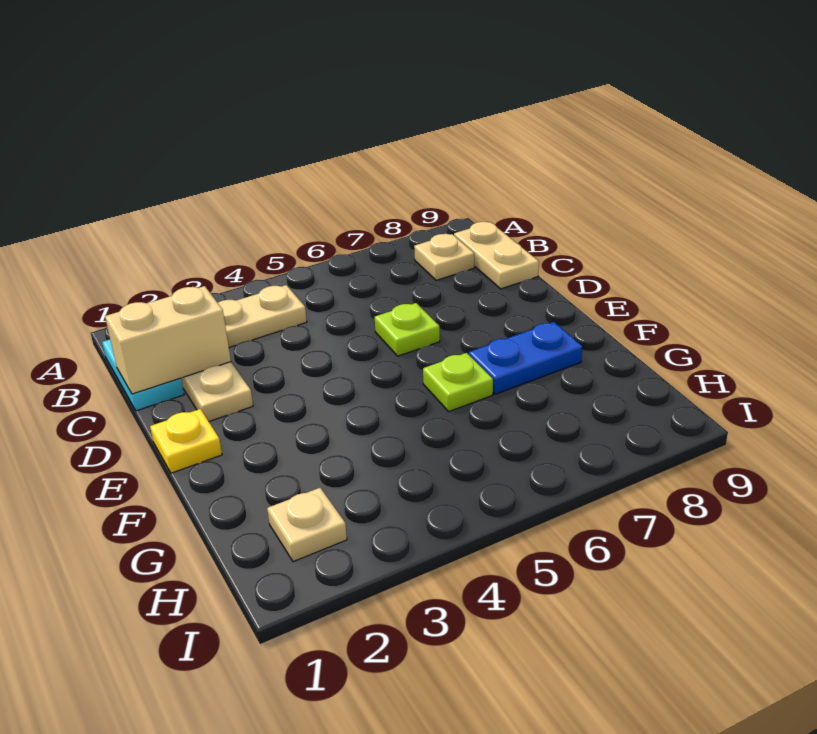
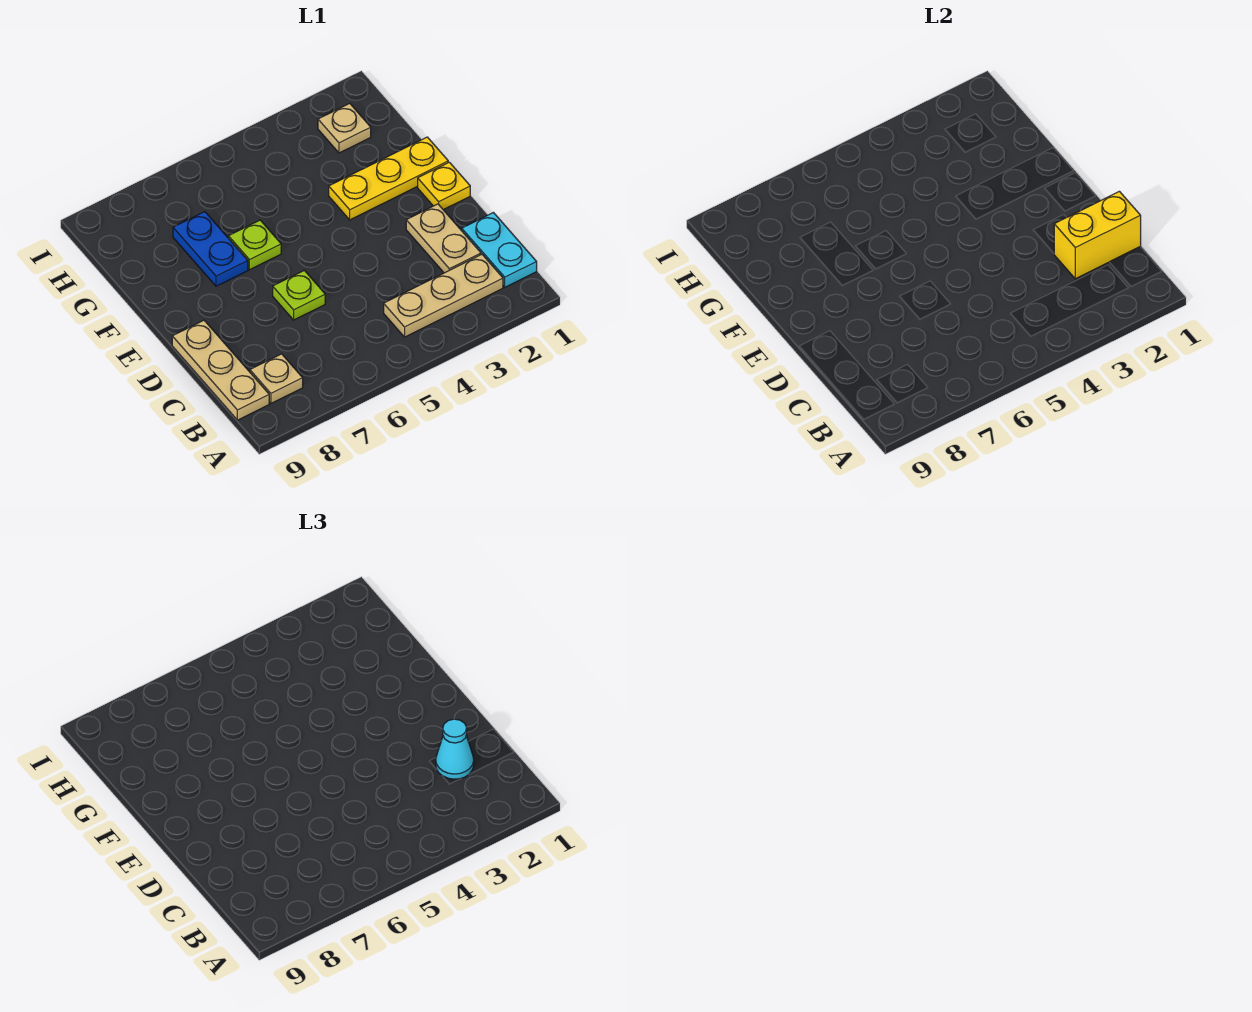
tan plate B9:C9 level 1 -> tan plate B9:D9 level 1
tan brick C1:C2 level 2 -> yellow brick C1:C2 level 2
none -> cyan cone C2 level 3
none -> yellow plate F1:F3 level 1
blue plate F7:F8 level 1 -> blue plate F7:G7 level 1

